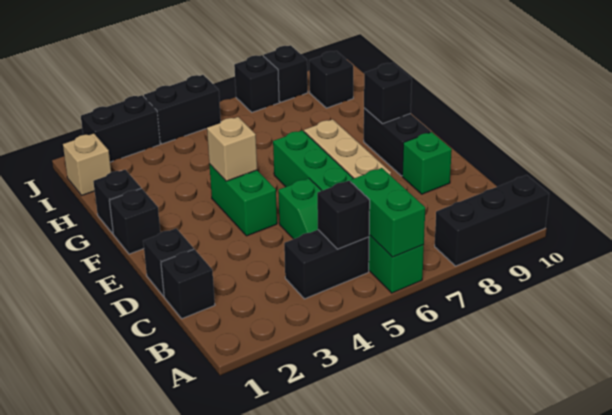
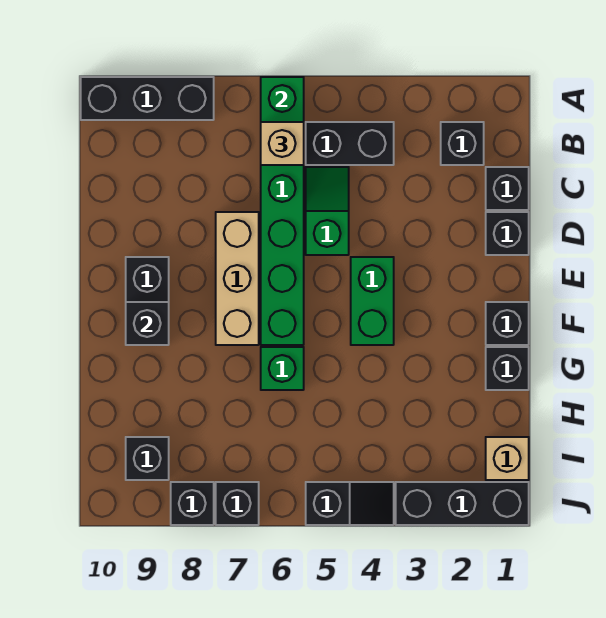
black brick B5 level 2 -> black brick B2 level 1
green brick D9 level 1 -> green brick G6 level 1
tan brick F4 level 2 -> tan brick B6 level 3
black brick J2:J3 level 1 -> black brick J1:J3 level 1
black brick J4:J5 level 1 -> black slope J4:J5 level 1 top 5

